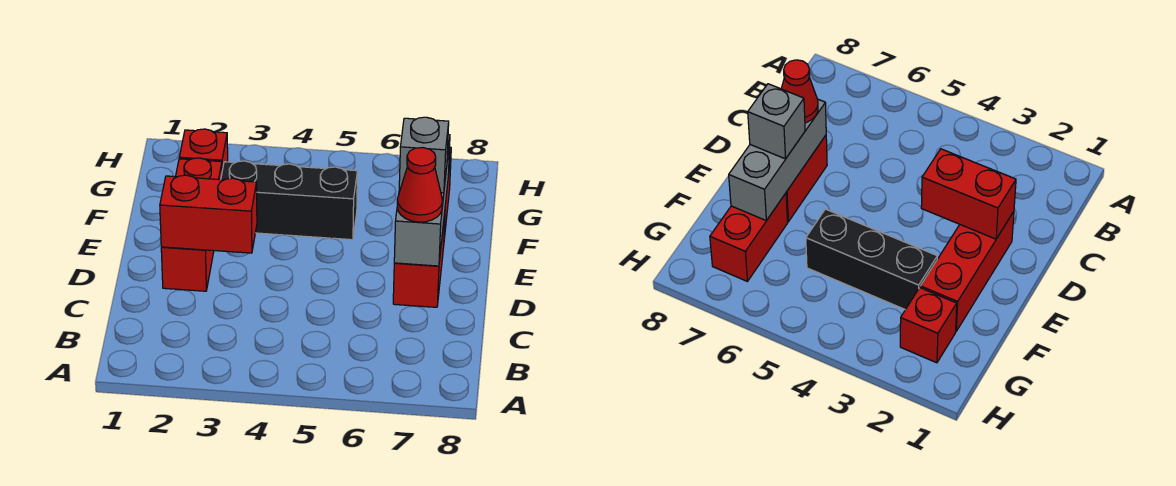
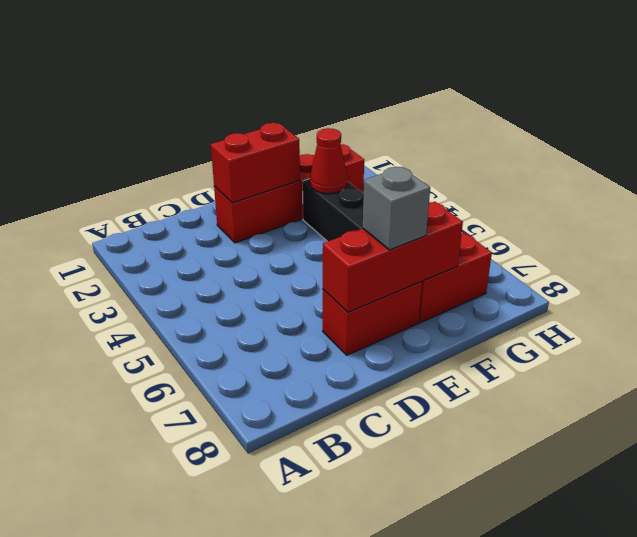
red brick D2:D3 level 2 -> red brick D2:E2 level 2
grey brick D7:F7 level 2 -> red brick D7:F7 level 2
red cone D7 level 3 -> red cone F3 level 2

